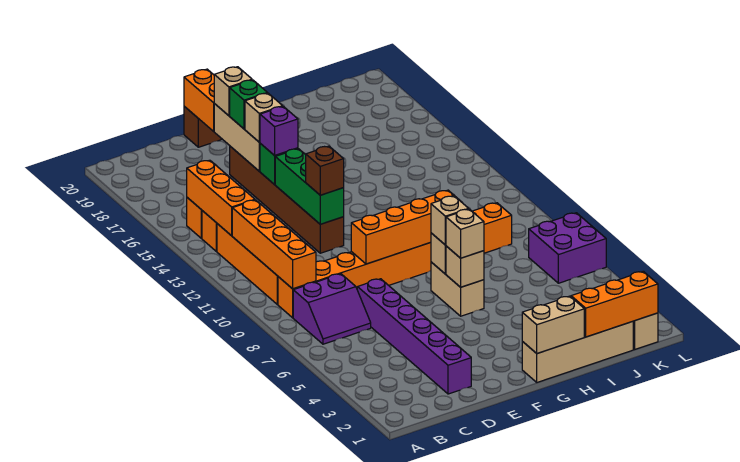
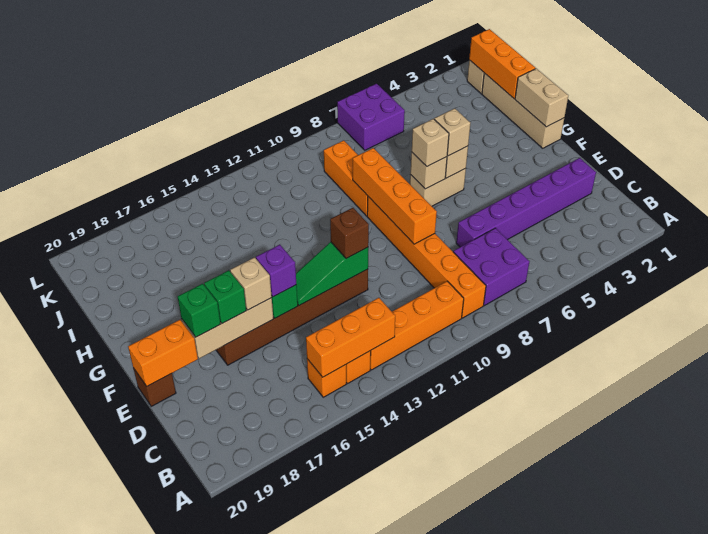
purple slope B7:C8 level 1 top 8 -> purple brick B7:C8 level 1
orange brick B9:B12 level 2 -> none
green brick E12:E14 level 2 -> green slope E12:E14 level 2 top 12
tan brick E18 level 3 -> green brick E18 level 3

